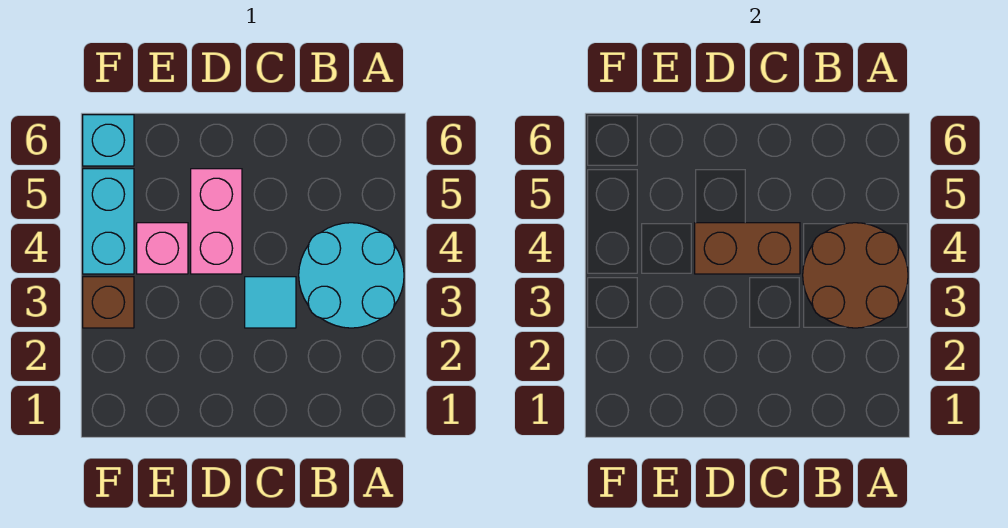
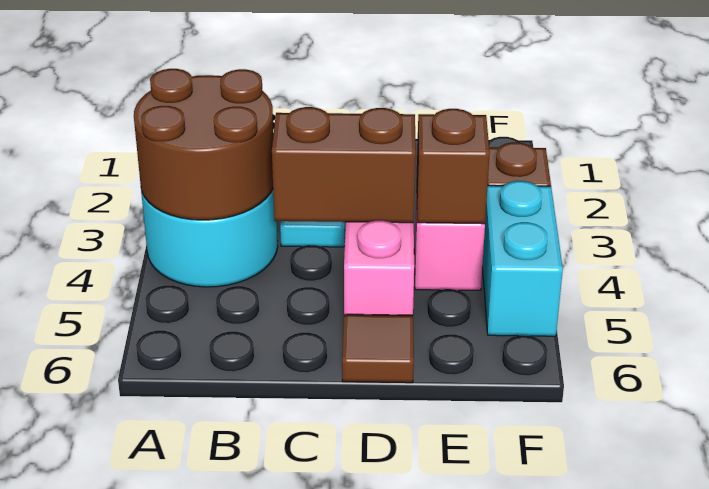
none -> brown tile D6 level 1
none -> brown brick E4 level 2
cyan brick F6 level 1 -> none

